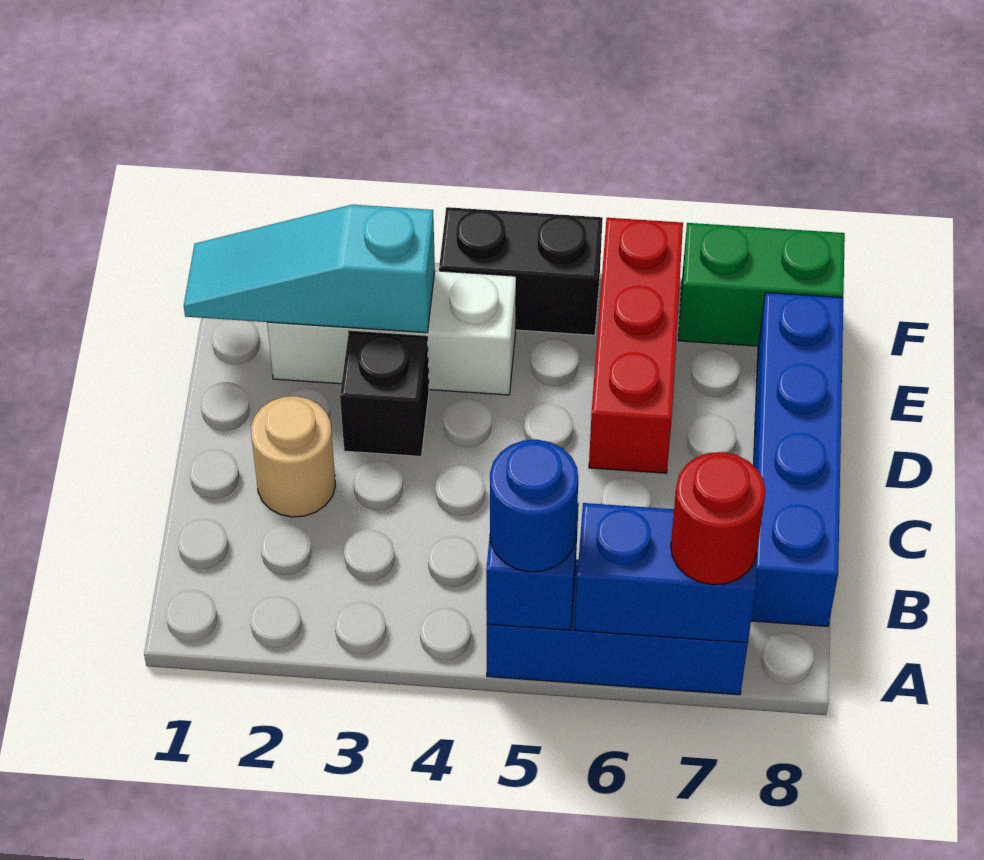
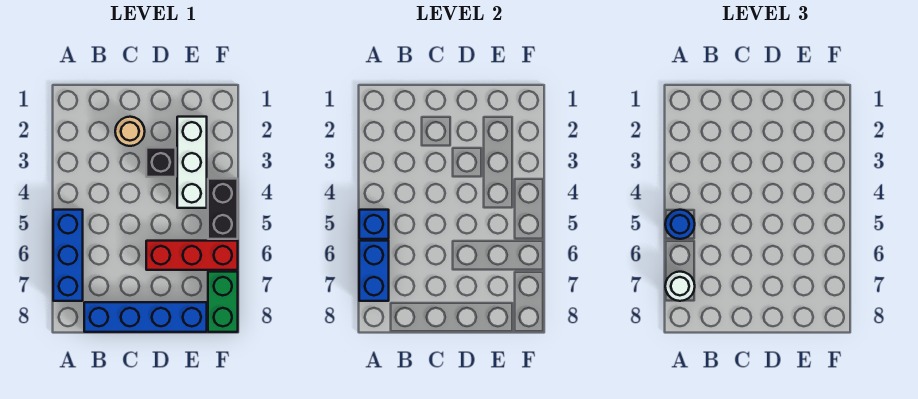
red round brick A7 level 3 -> white round brick A7 level 3
cyan slope E1:E3 level 2 top 3 -> none

